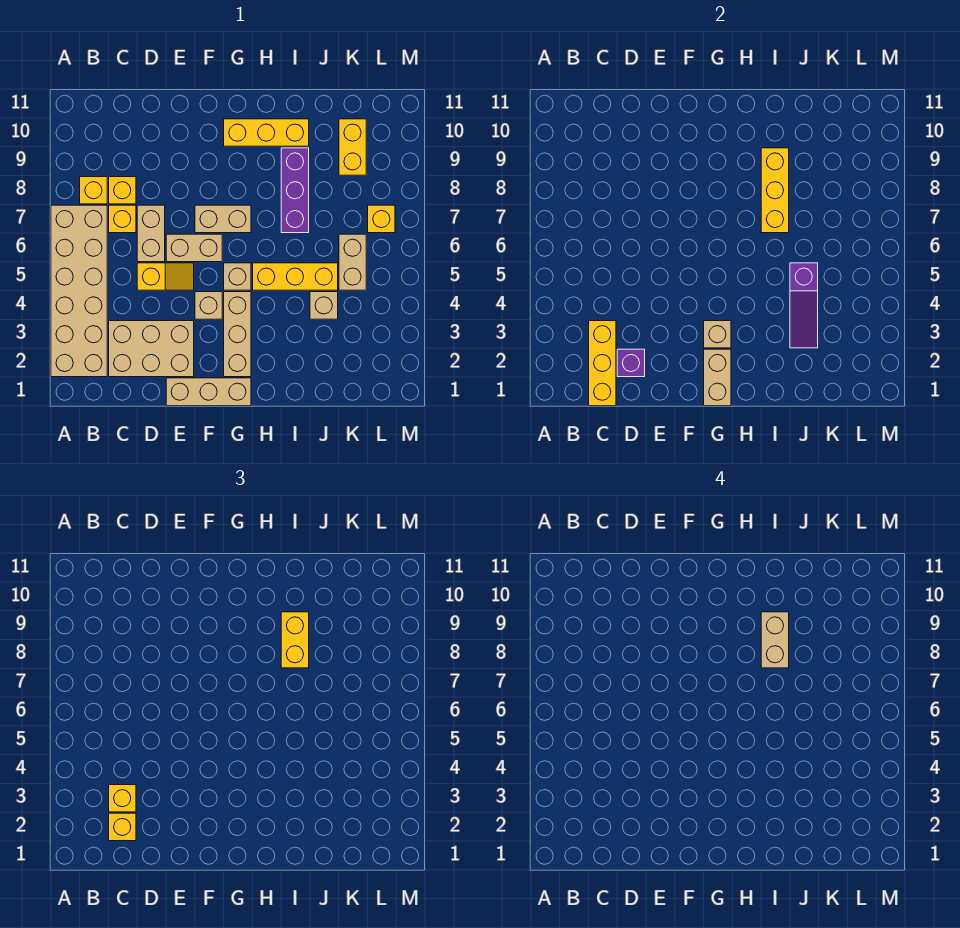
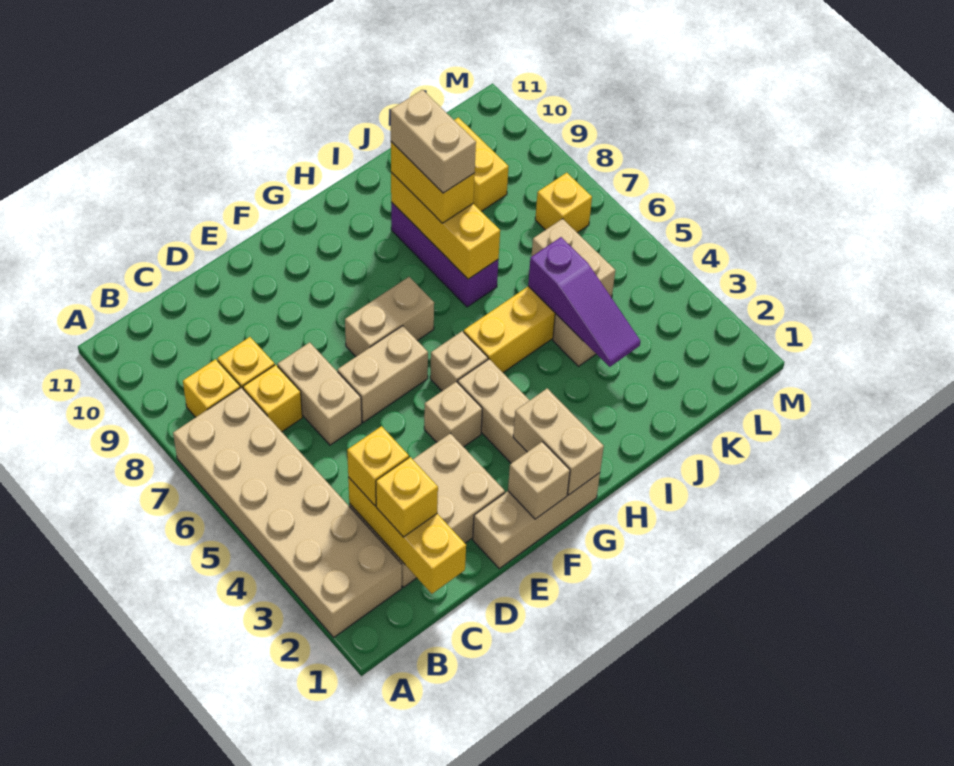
purple brick D2 level 2 -> none
yellow slope D5:E5 level 1 top D -> none
tan brick G3 level 2 -> tan brick F1 level 2
yellow brick G10:I10 level 1 -> none

